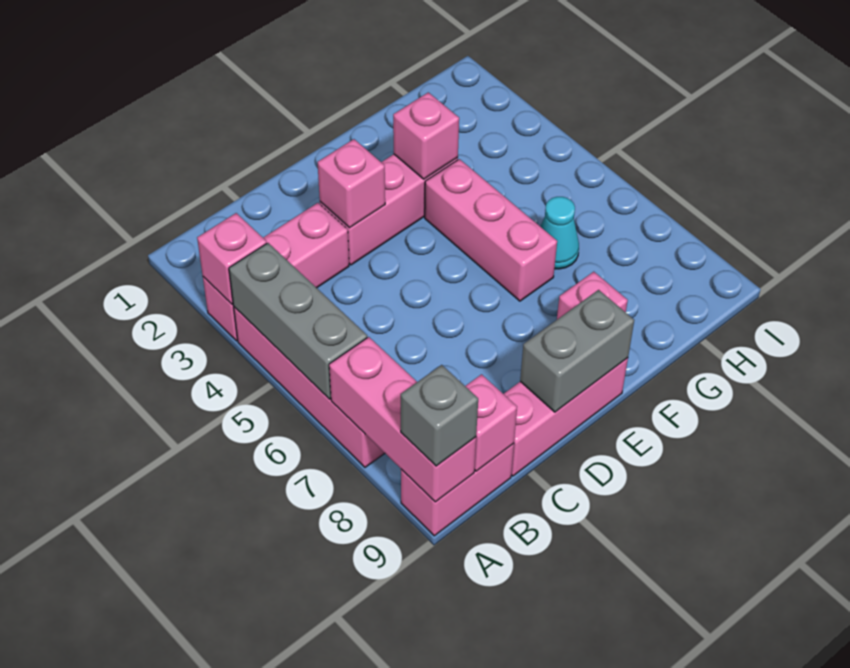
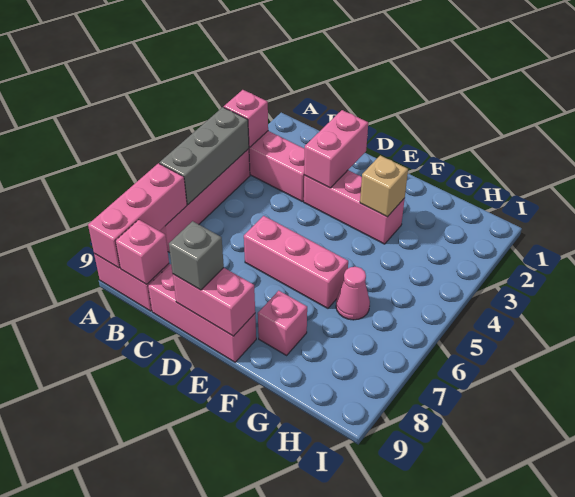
grey brick A9 level 3 -> grey brick D9 level 3
pink brick D3 level 2 -> pink brick D2:D3 level 2
grey brick D9:E9 level 2 -> pink brick D9:E9 level 2
pink brick F3 level 2 -> tan brick F3 level 2
pink brick F4:F6 level 1 -> pink brick D6:F6 level 1
cyan cone G6 level 1 -> pink cone G6 level 1

